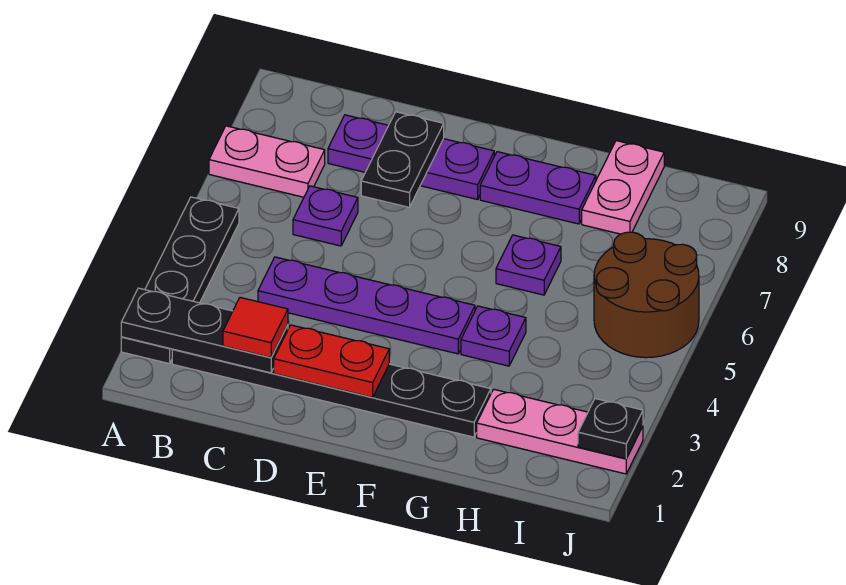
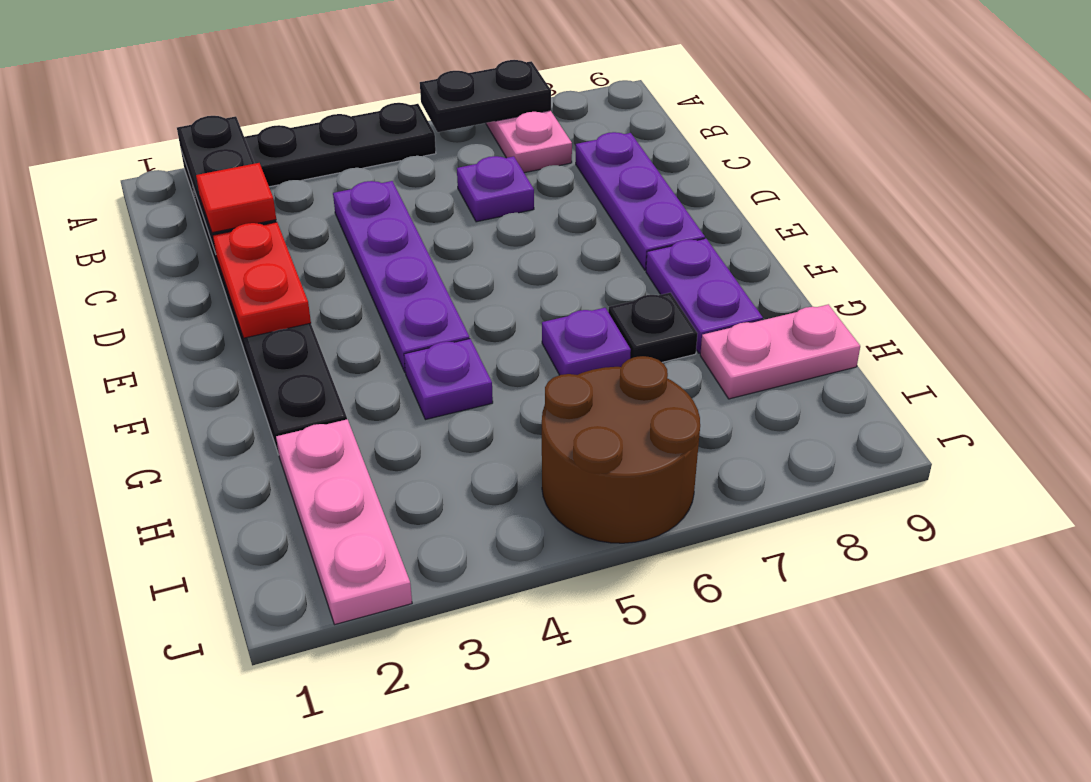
black plate D7:D8 level 2 -> black plate A6:A7 level 2
black plate J2 level 2 -> black plate G7 level 1

